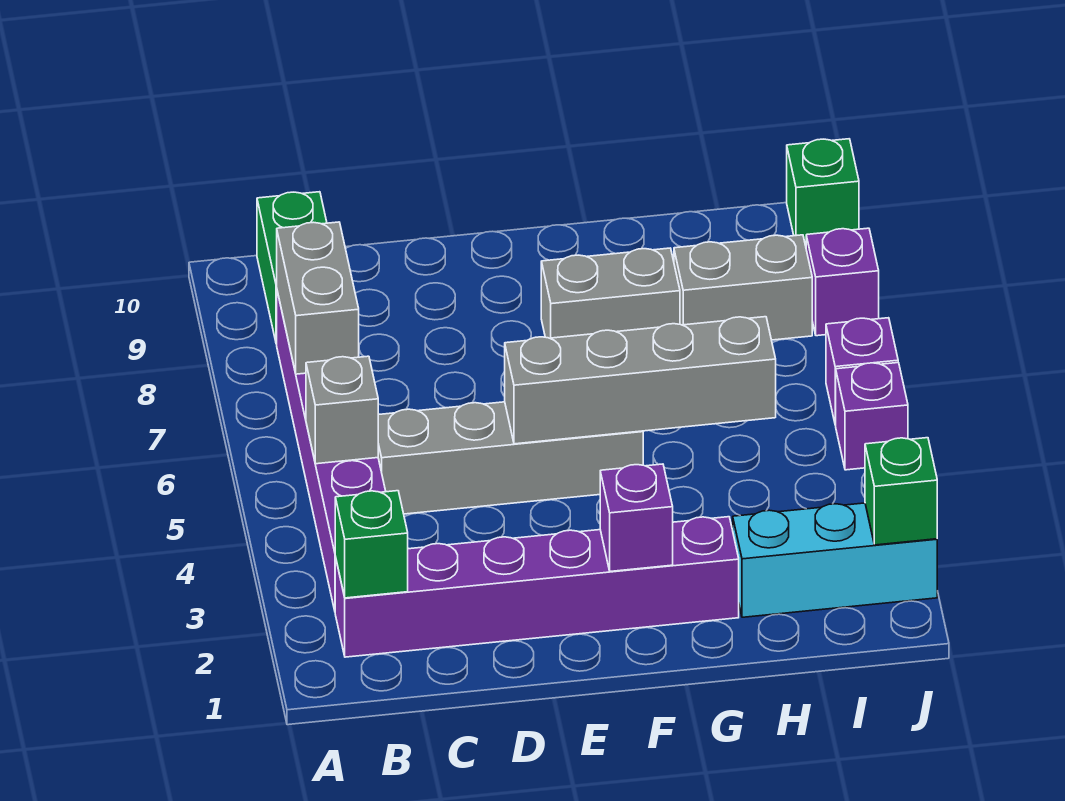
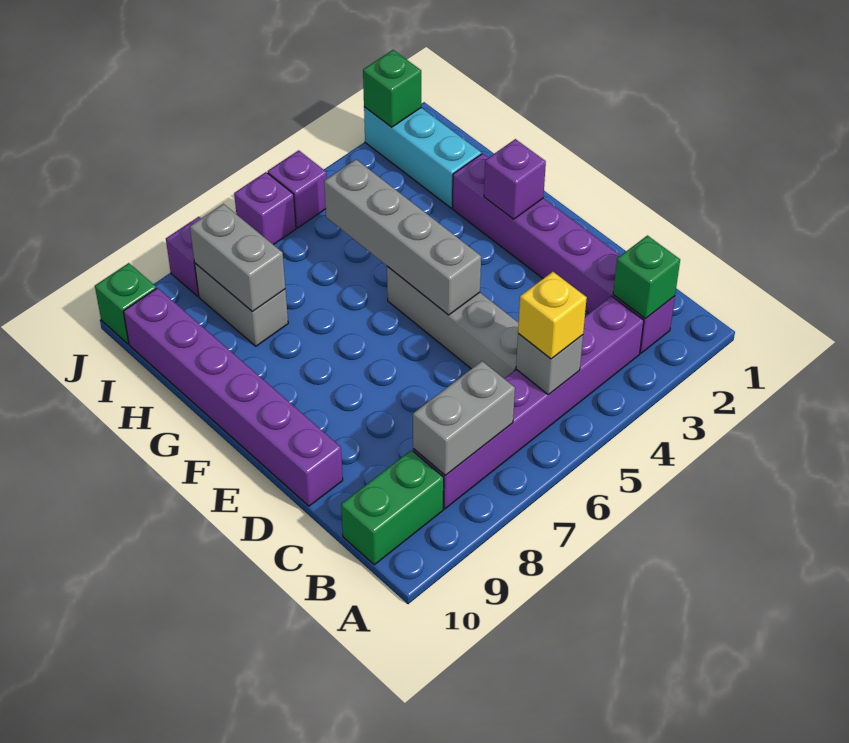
none -> yellow brick B5 level 3
none -> purple brick D10:I10 level 1
grey brick F8:G8 level 1 -> grey brick H8:I8 level 2

